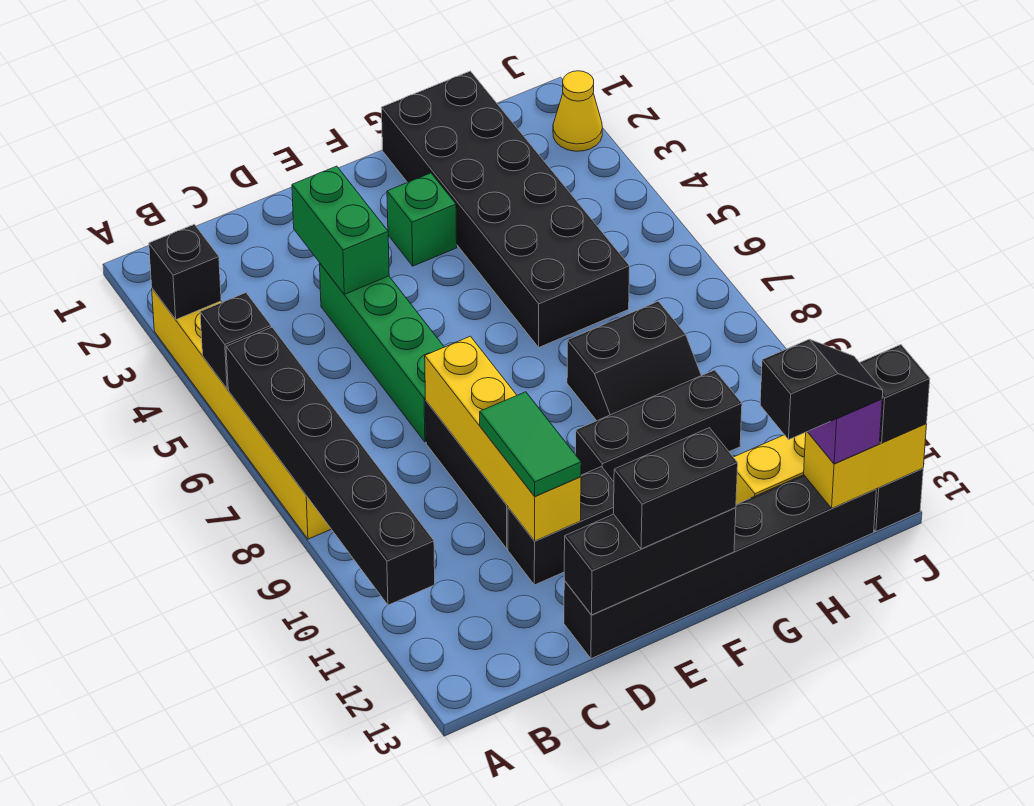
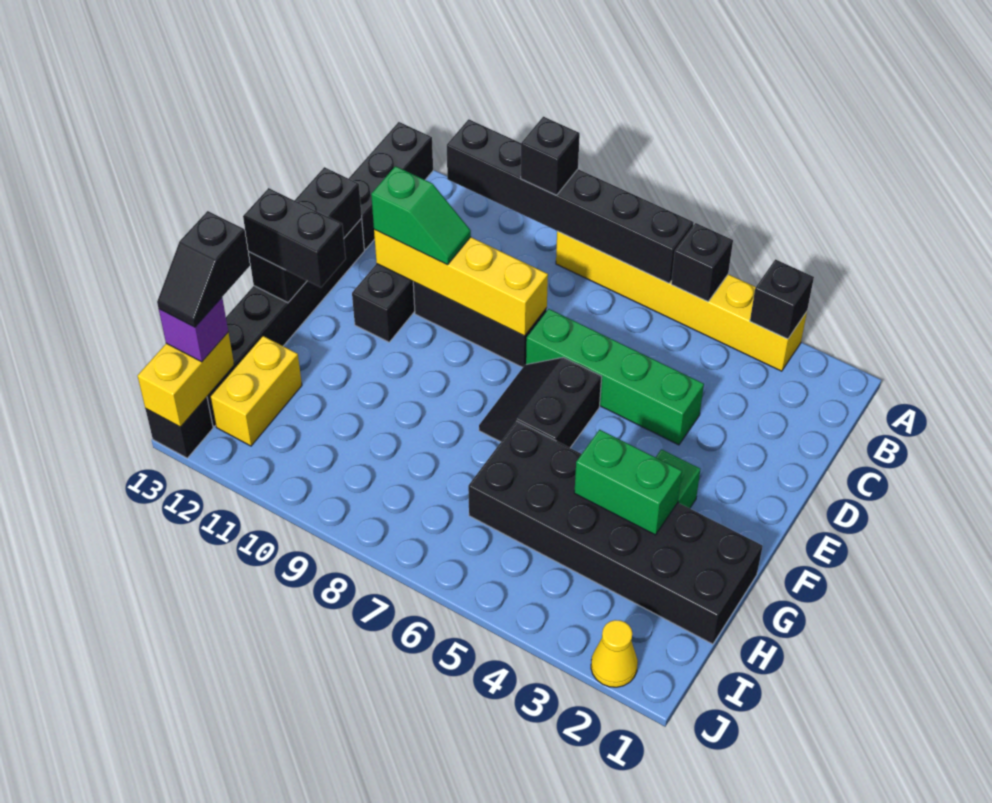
green brick D3:D4 level 2 -> green brick G3:G4 level 2
green tile D10:D11 level 3 -> green slope D10:D11 level 3 top 11
black brick E13:F13 level 3 -> black brick F12:F13 level 3
black brick F10:H10 level 1 -> black brick A13:C13 level 1
black slope G8:H9 level 1 top 8 -> black slope E6:F7 level 1 top 6
black brick J13 level 3 -> black brick A9 level 3

